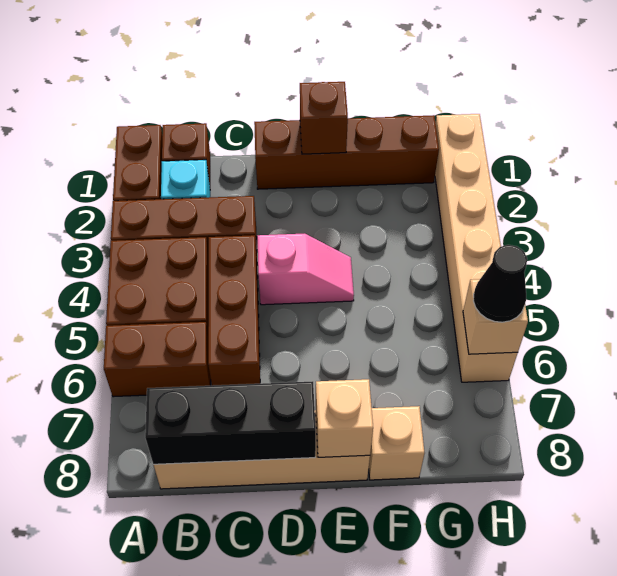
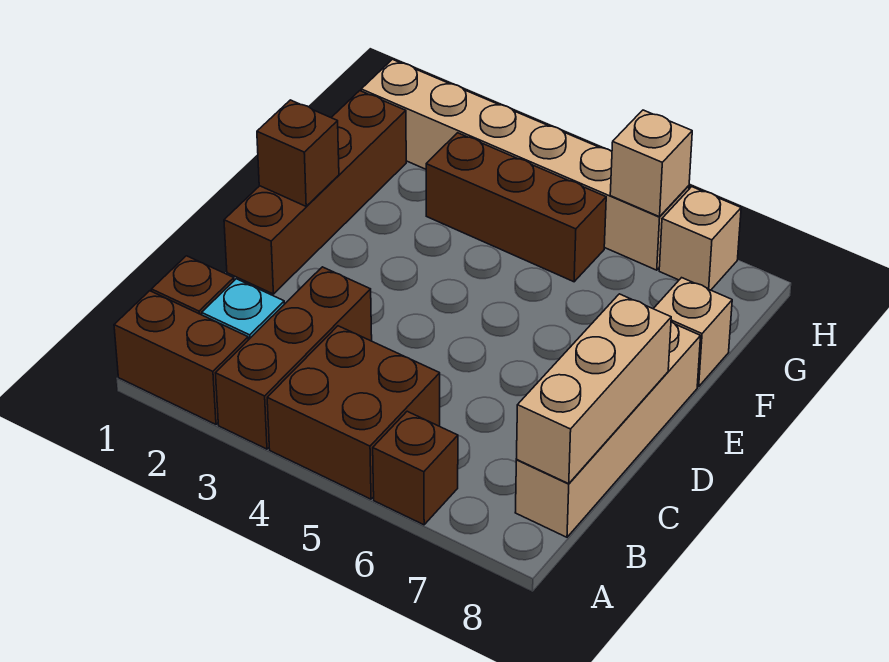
brown brick A6:B6 level 1 -> brown brick A6 level 1
black brick B8:D8 level 2 -> tan brick B8:D8 level 2
brown brick C4:C6 level 1 -> brown brick G3:G5 level 1
pink slope D4:E4 level 1 top D -> none
tan brick E8 level 2 -> tan brick H7 level 1
black cone H6 level 3 -> none

